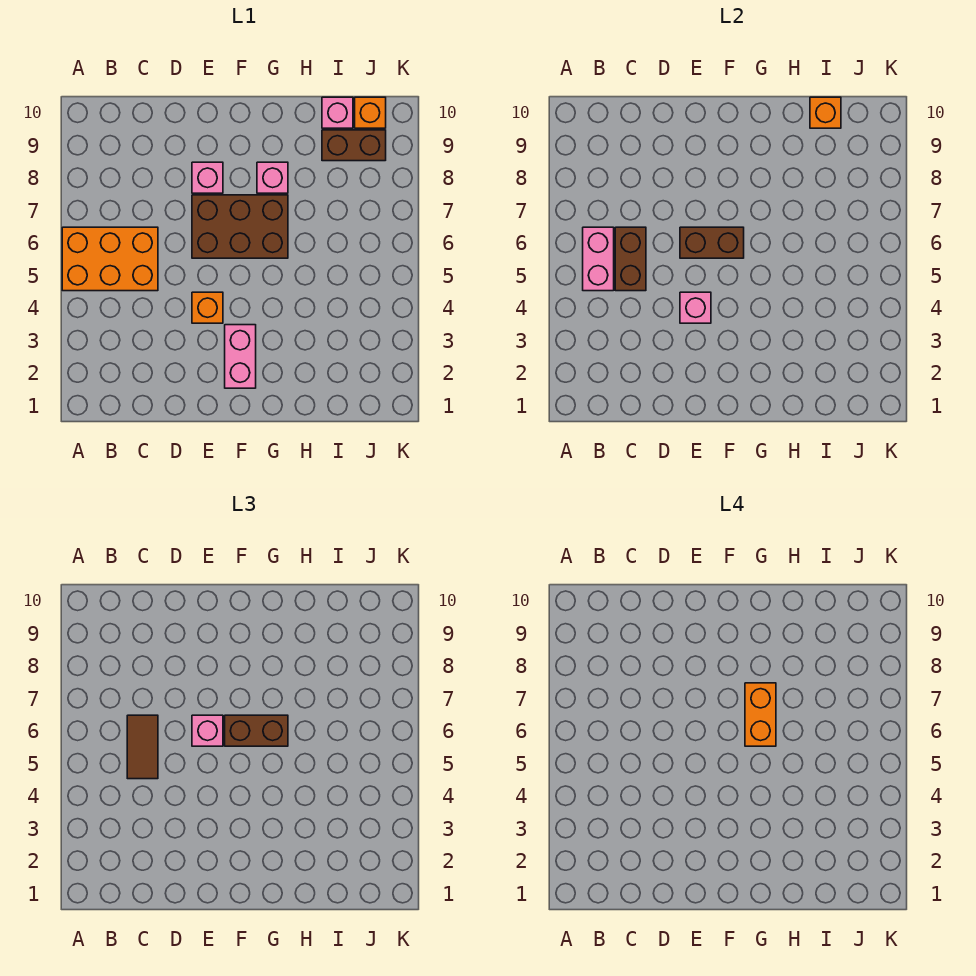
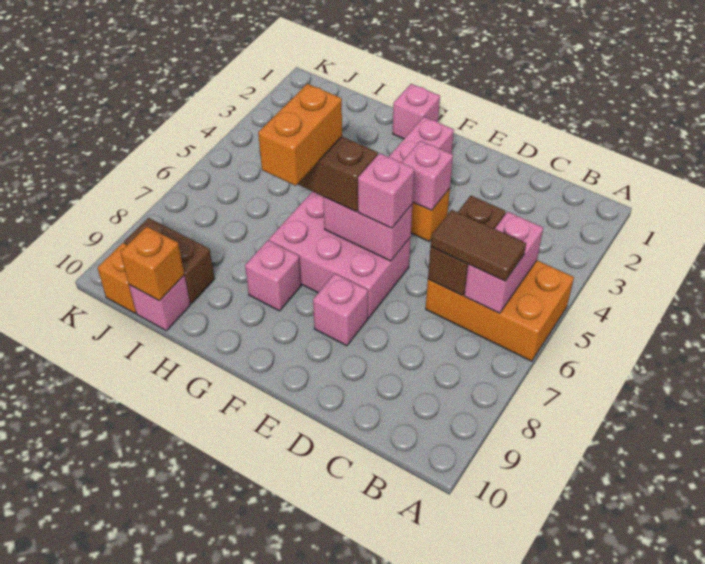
brown tile C5:C6 level 3 -> brown tile B6:C6 level 3
brown brick E6:G7 level 1 -> pink brick E6:G7 level 1
brown brick E6:F6 level 2 -> pink brick E6:F6 level 2
none -> pink brick G1 level 1

